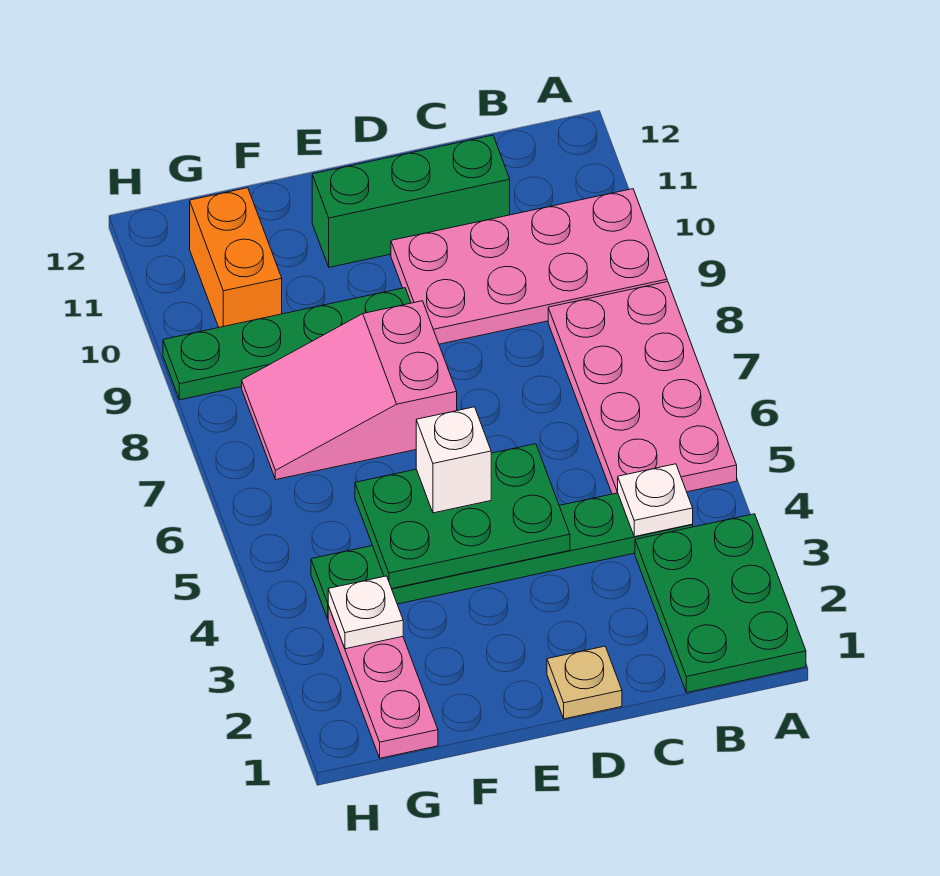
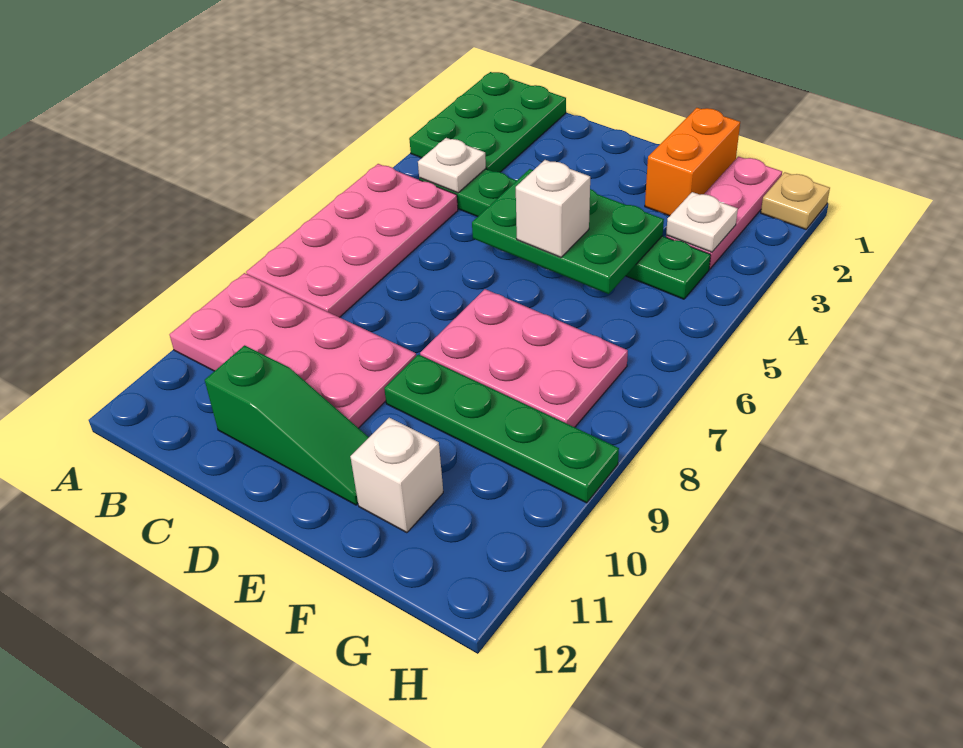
green brick C11:E11 level 1 -> green slope C11:E11 level 1 top C
tan plate D1 level 1 -> tan plate H1 level 1
pink slope E7:G8 level 1 top E -> pink plate E7:G8 level 1
none -> white brick F11 level 1
orange brick G10:G11 level 1 -> orange brick F1:F2 level 1

